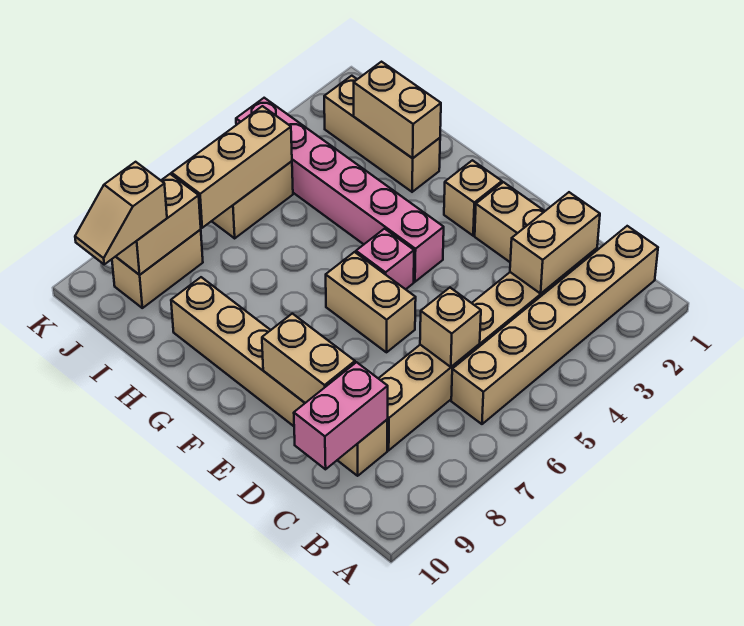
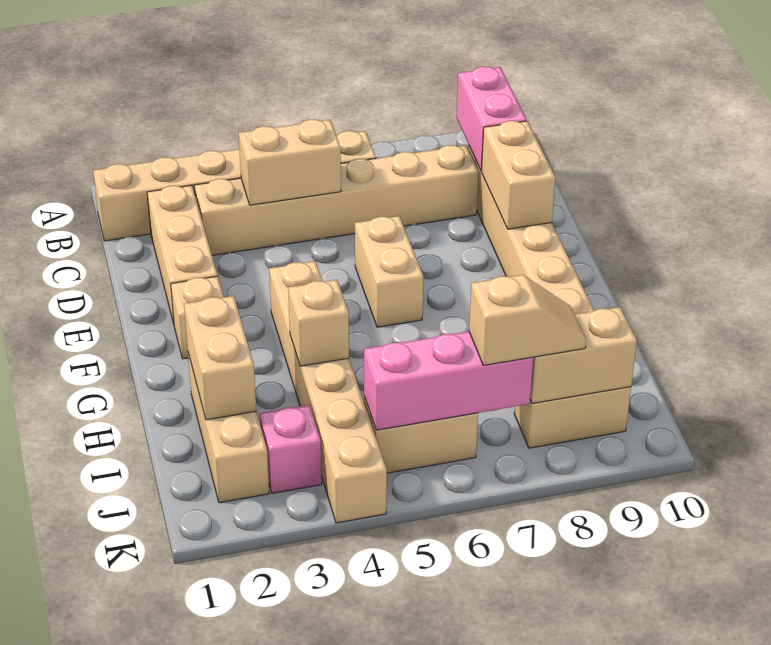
tan brick C2:C3 level 2 -> tan brick C4:C5 level 2
tan brick C6 level 2 -> tan brick H4 level 2
pink brick C9:C10 level 2 -> pink brick B9:C9 level 2
pink brick F4:K4 level 1 -> tan brick F4:K4 level 1
pink brick F5 level 1 -> pink brick J3 level 1
tan brick J5:J7 level 2 -> pink brick J5:J7 level 2
tan slope J9:J10 level 3 top 9 -> tan slope J7:J8 level 3 top 7

